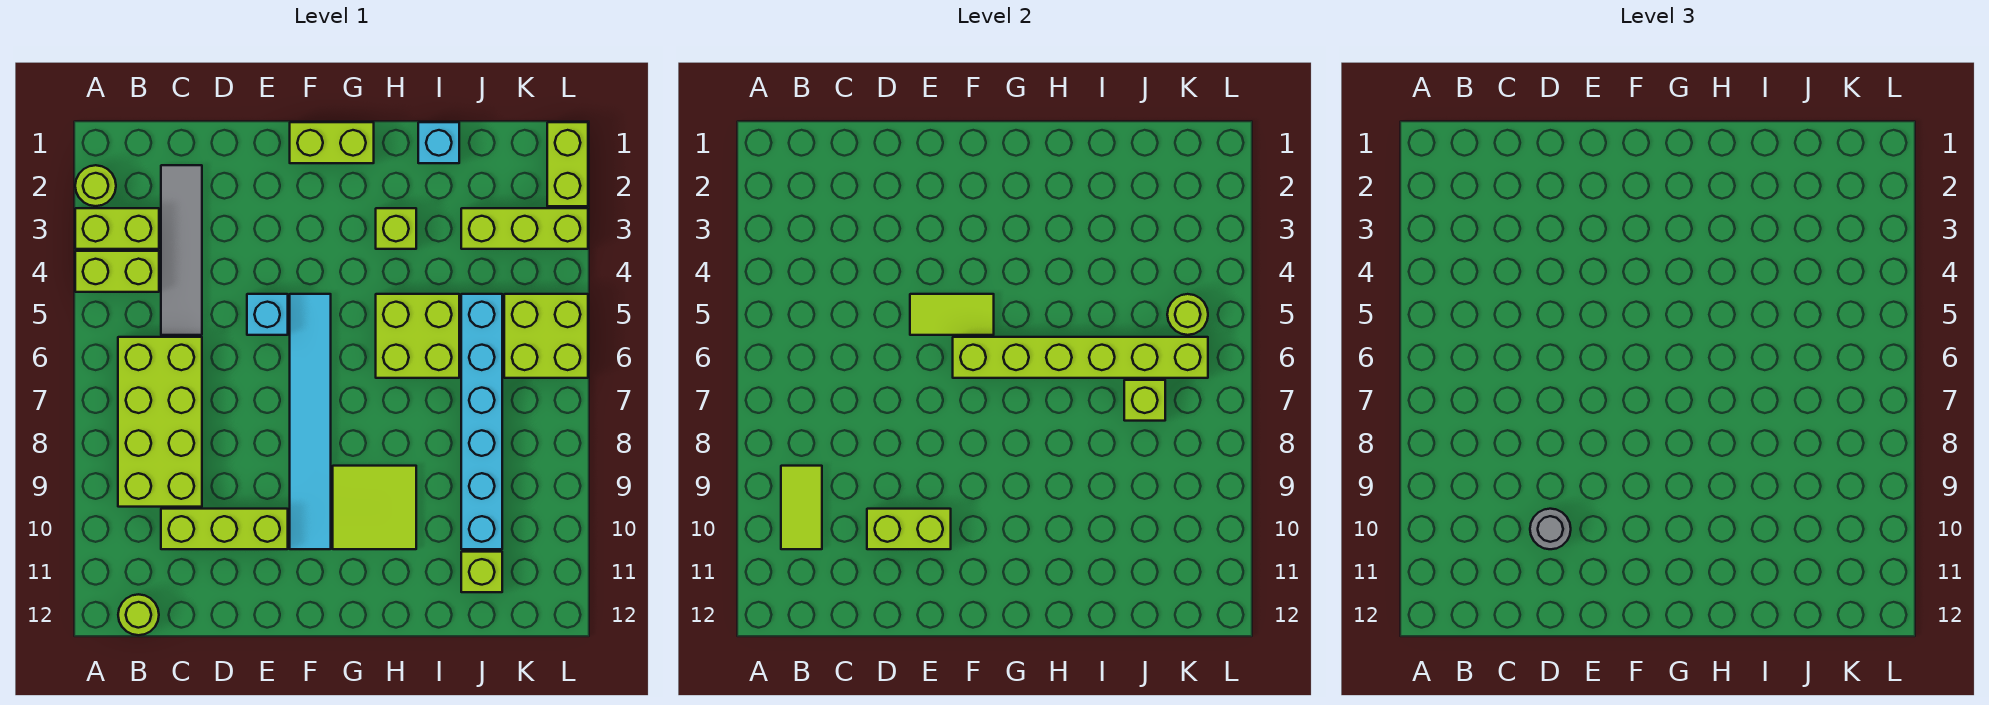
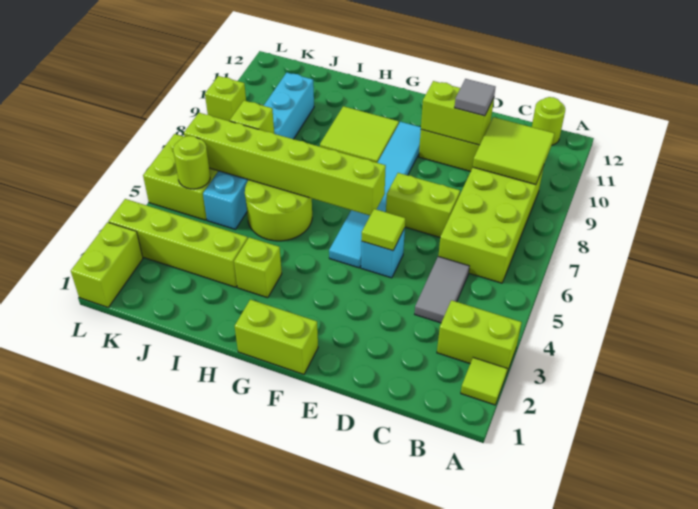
lime round brick A2 level 1 -> lime tile A2 level 1
lime brick A4:B4 level 1 -> lime brick D7:E7 level 1
lime tile B9:B10 level 2 -> lime tile B9:C10 level 2
grey tile C2:C5 level 1 -> grey tile C4:C5 level 1
grey round brick D10 level 3 -> grey tile D10 level 3
lime tile E5:F5 level 2 -> lime tile E5 level 2
lime brick H5:I6 level 1 -> lime round brick H5:I6 level 1
cyan brick I1 level 1 -> none
lime brick J3:L3 level 1 -> lime brick I3:L3 level 1
lime brick J11 level 1 -> lime brick L9 level 1

